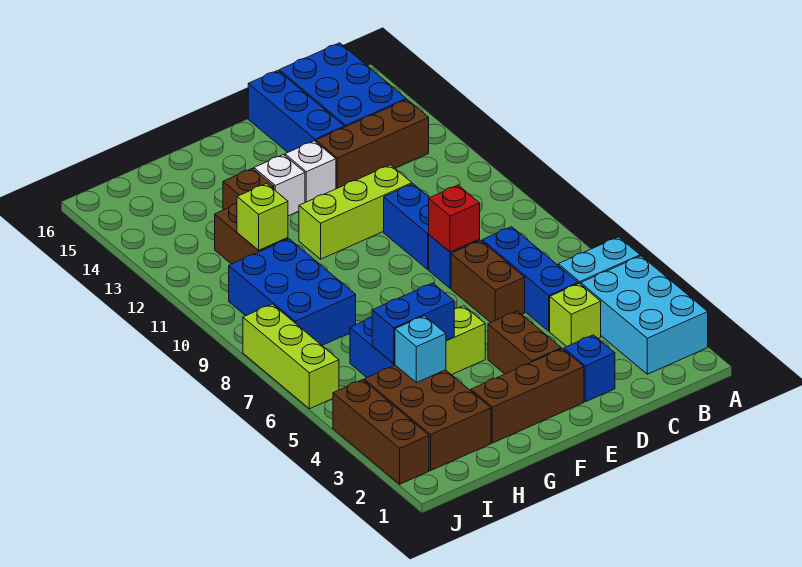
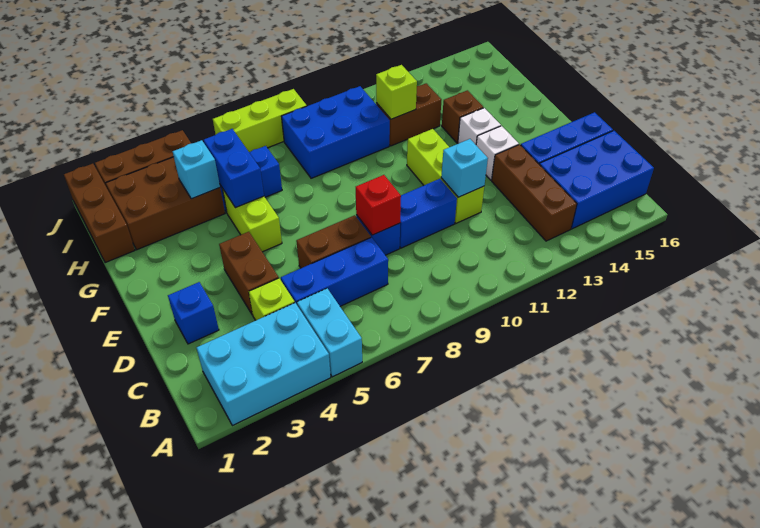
none -> cyan brick D11 level 2
brown brick E2:G2 level 1 -> brown brick H1:J1 level 1
brown brick E3:E4 level 1 -> brown brick D4:E4 level 1

